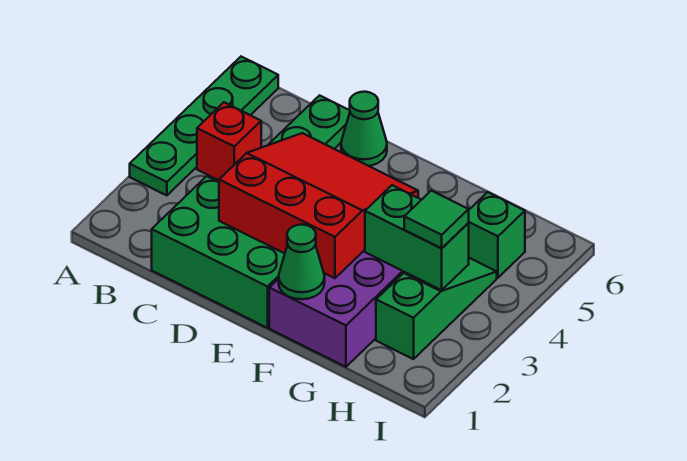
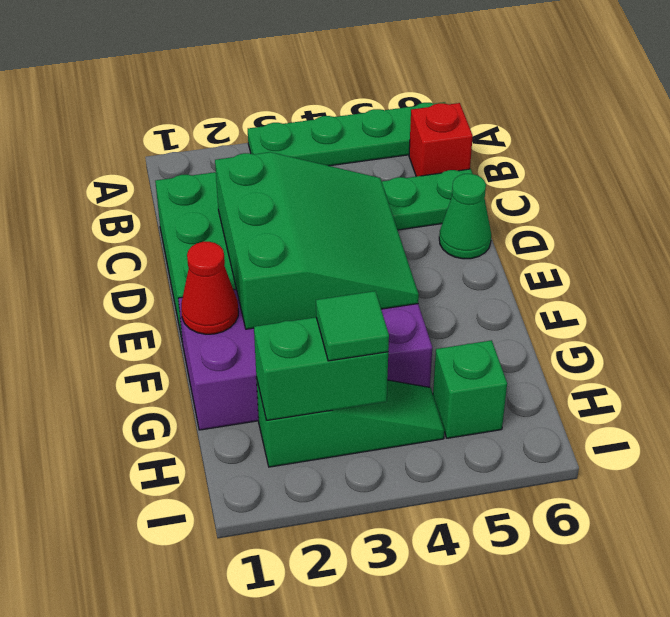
red brick B4 level 1 -> red brick B6 level 1
red slope D2:F4 level 2 top 2 -> green slope D2:F4 level 2 top 2
green cone F1 level 2 -> red cone F1 level 2
green brick G3:H3 level 2 -> green brick H2:H3 level 2

